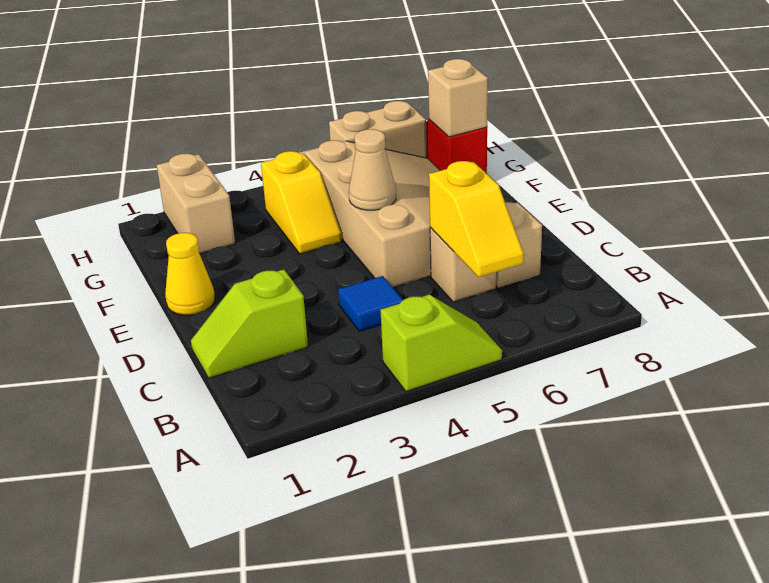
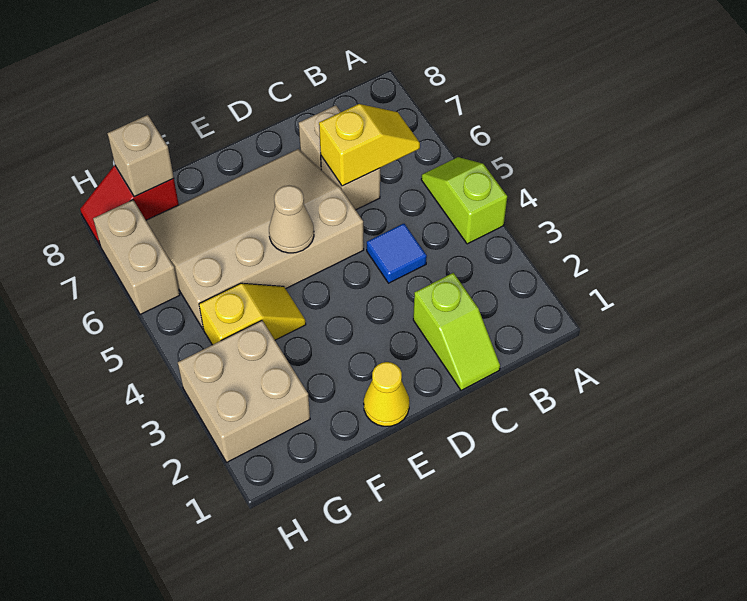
tan brick G2:H2 level 1 -> tan brick G2:H3 level 1

